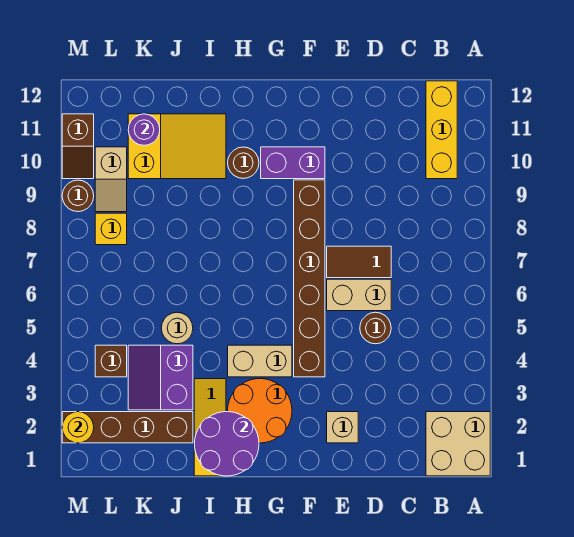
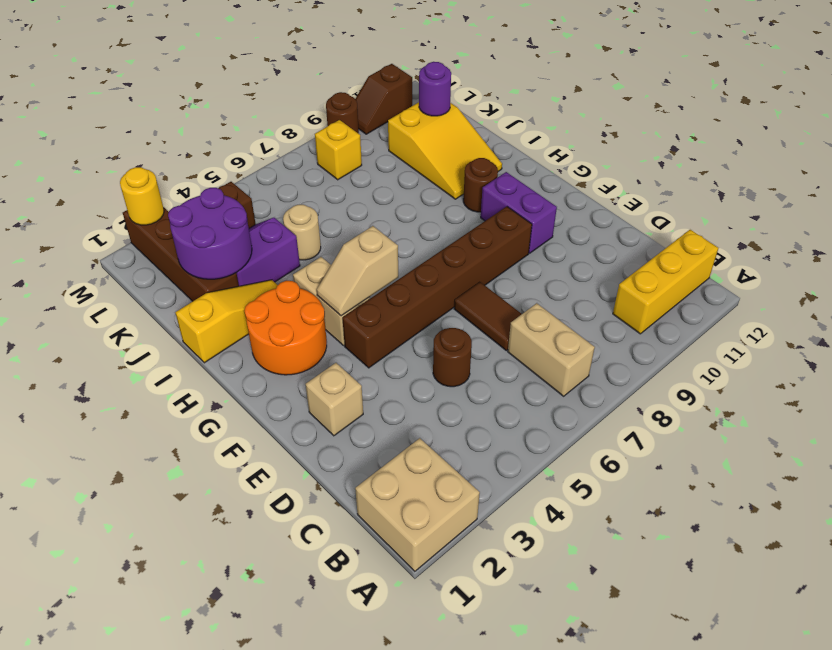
tan brick D6:E6 level 1 -> tan brick B7:C7 level 1
purple round brick H1:I2 level 2 -> purple round brick J2:K3 level 2
tan slope L9:L10 level 1 top 10 -> tan slope G4:G5 level 2 top 5

